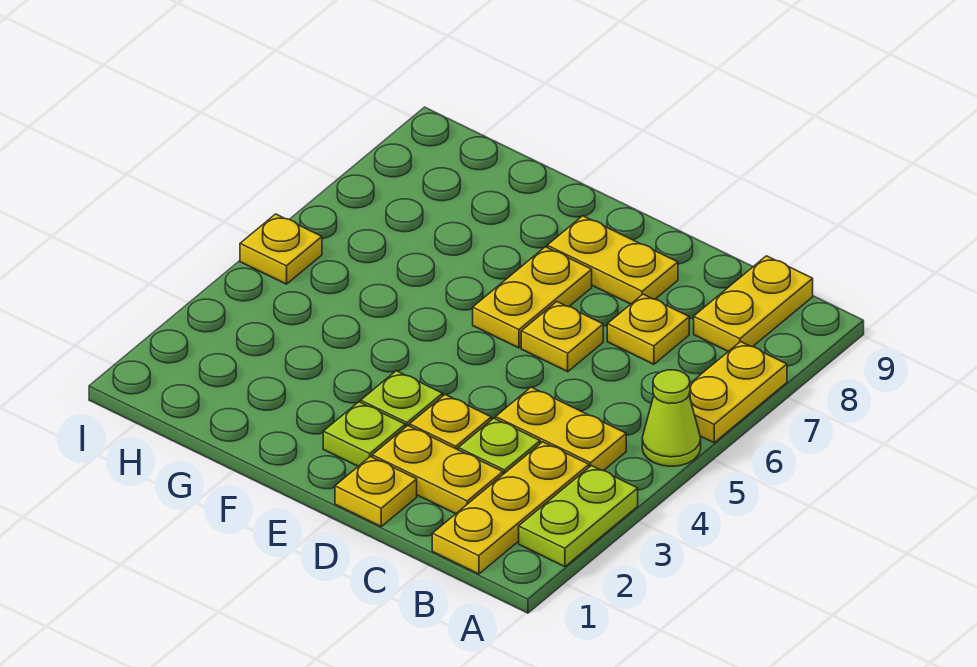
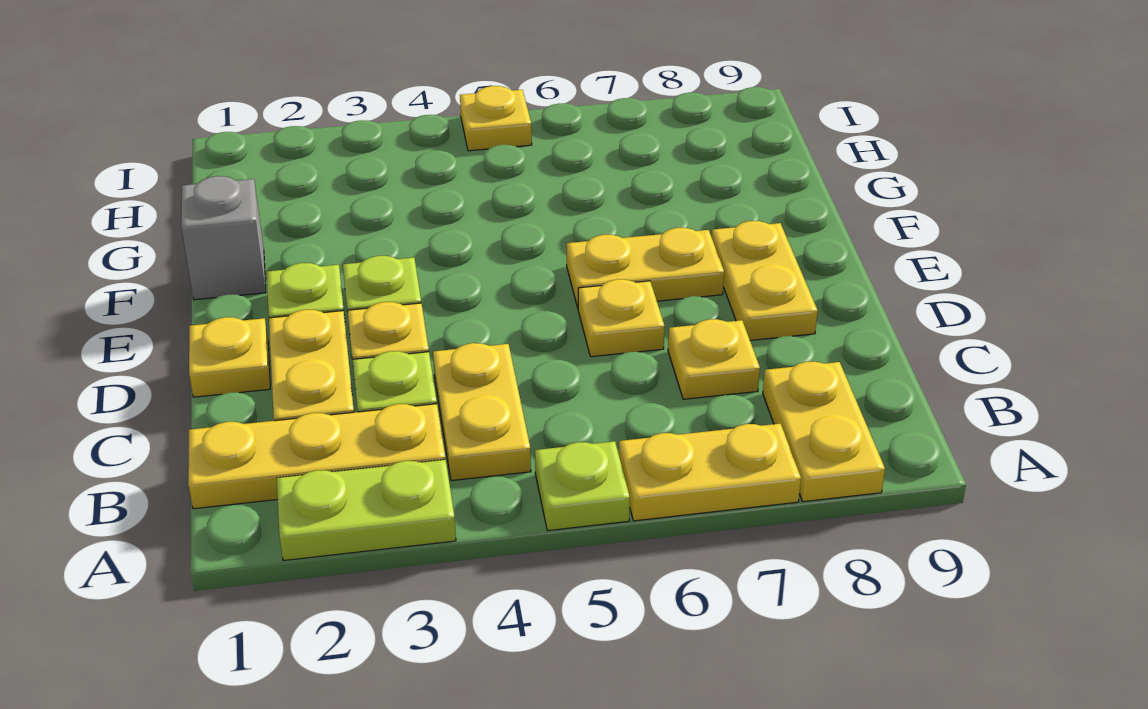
lime cone A5 level 1 -> lime plate A5 level 1
yellow plate B8:B9 level 1 -> yellow plate A8:B8 level 1
none -> grey brick F1 level 1

